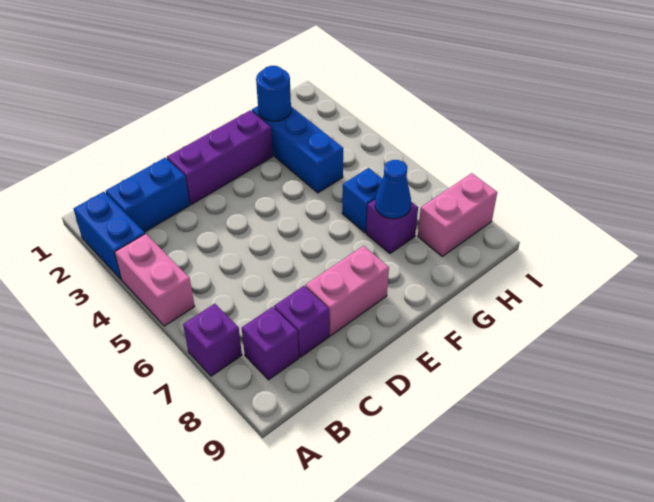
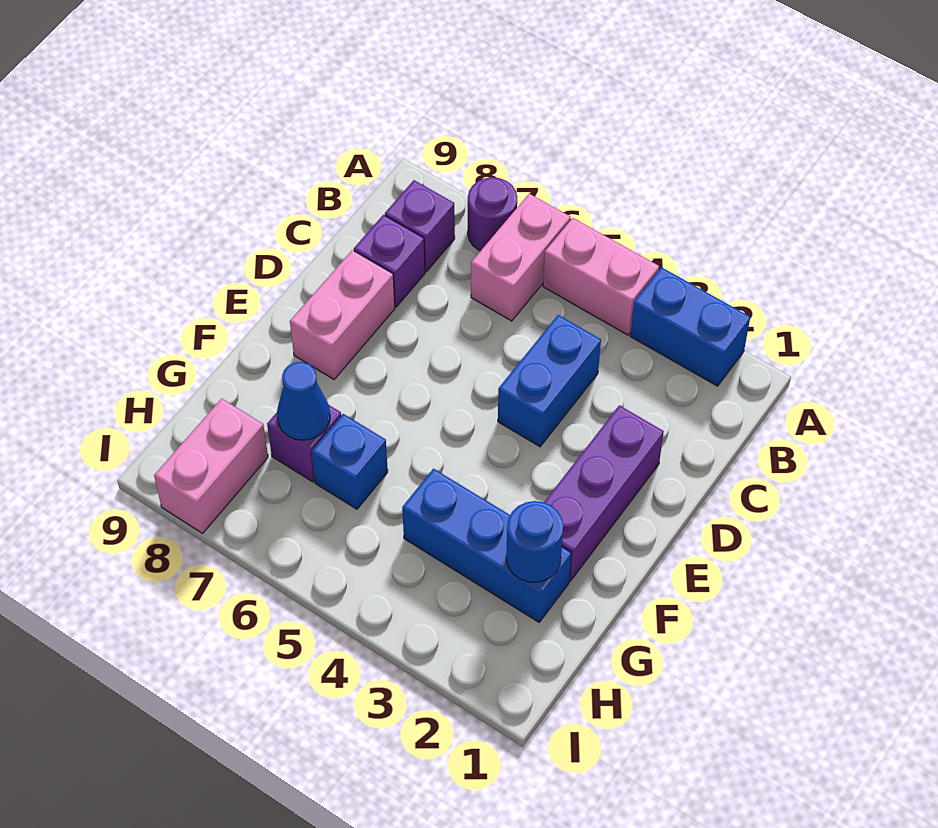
none -> pink brick A6:B6 level 1
purple brick A7 level 1 -> purple round brick A7 level 1
blue brick B2:C2 level 1 -> blue brick C4:D4 level 1

